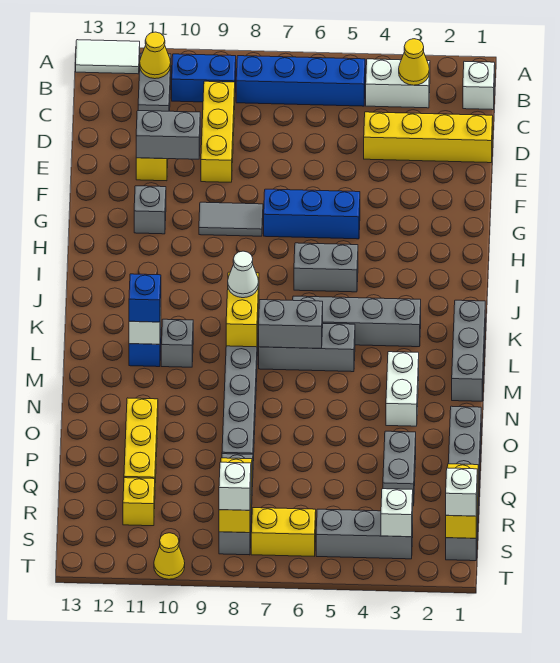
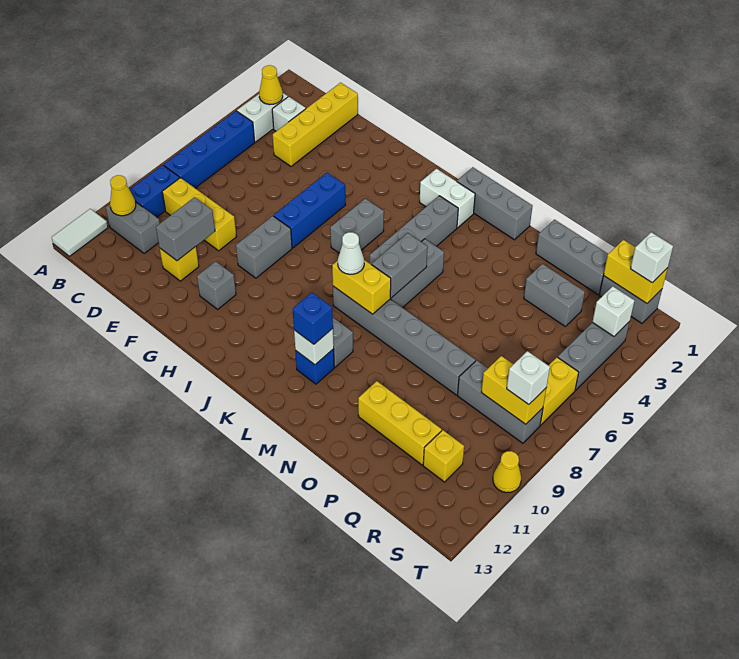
white brick B1 level 1 -> white brick C3 level 1
grey tile G8:G9 level 1 -> grey brick G8:G9 level 1
white brick M3:N3 level 1 -> white brick J2:K2 level 1

